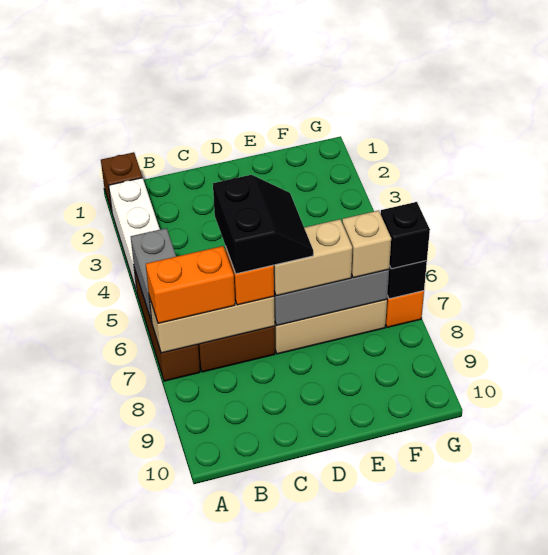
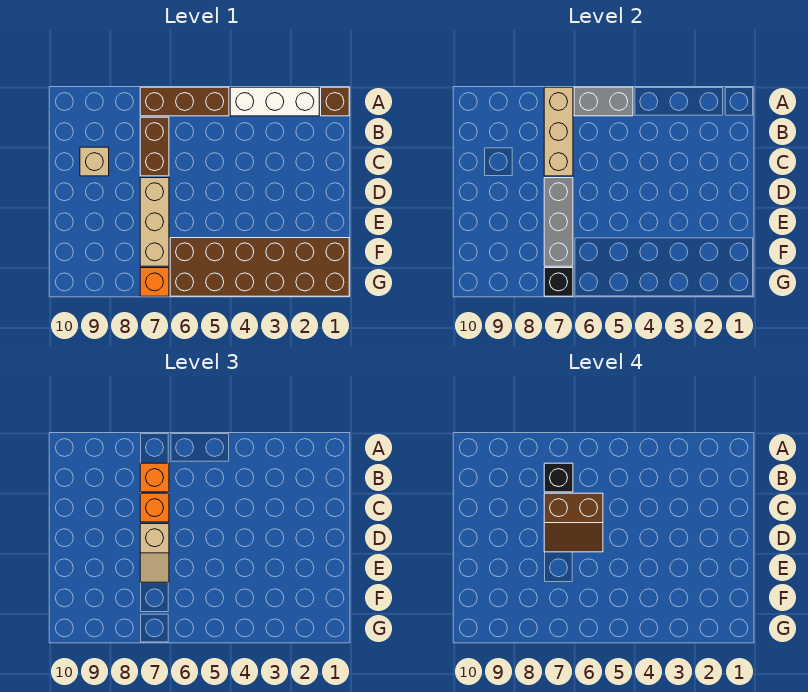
orange brick A7:B7 level 3 -> orange brick B7 level 3
black slope C6:D7 level 4 top C -> brown slope C6:D7 level 4 top C
tan brick D7:E7 level 3 -> tan slope D7:E7 level 3 top D
none -> brown brick F1:G6 level 1
tan brick F7 level 3 -> tan brick C9 level 1
black brick G7 level 3 -> black brick B7 level 4

